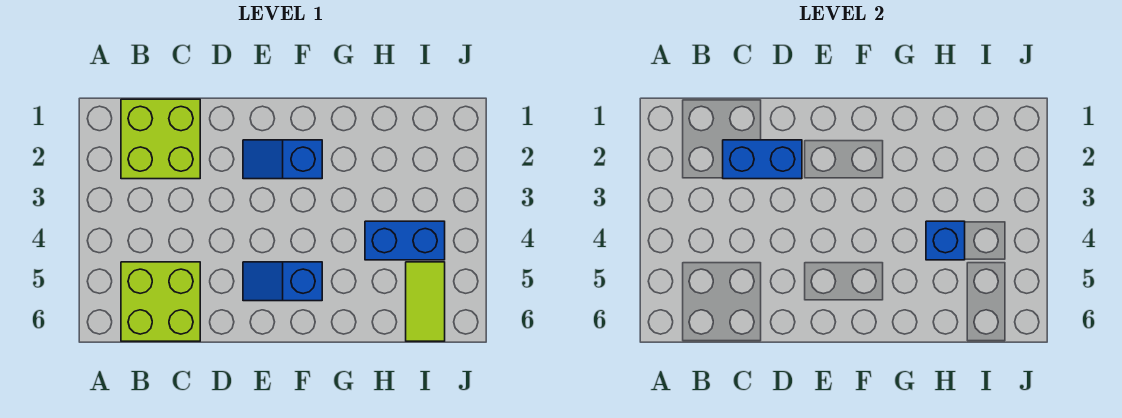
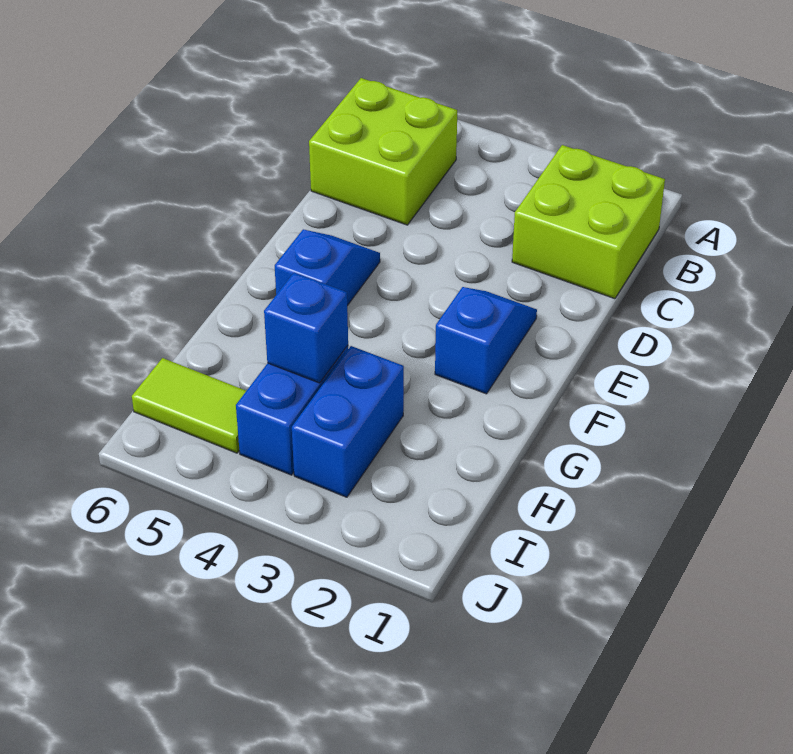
blue brick C2:D2 level 2 -> blue brick H3:I3 level 1

